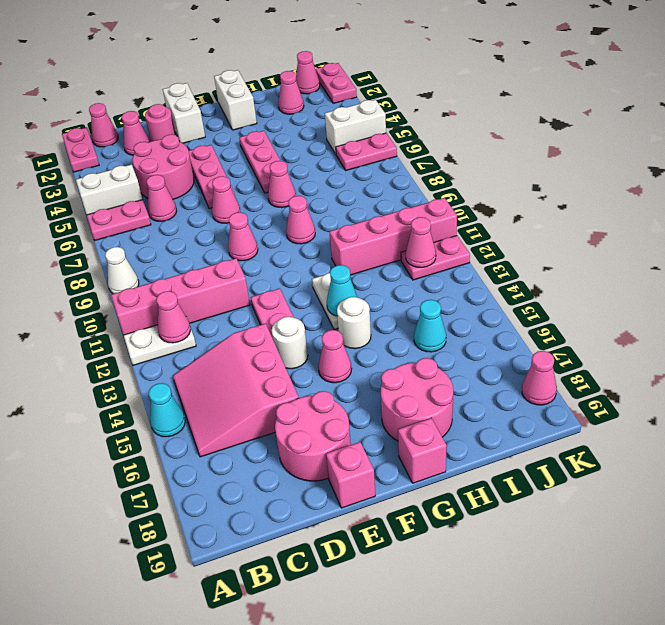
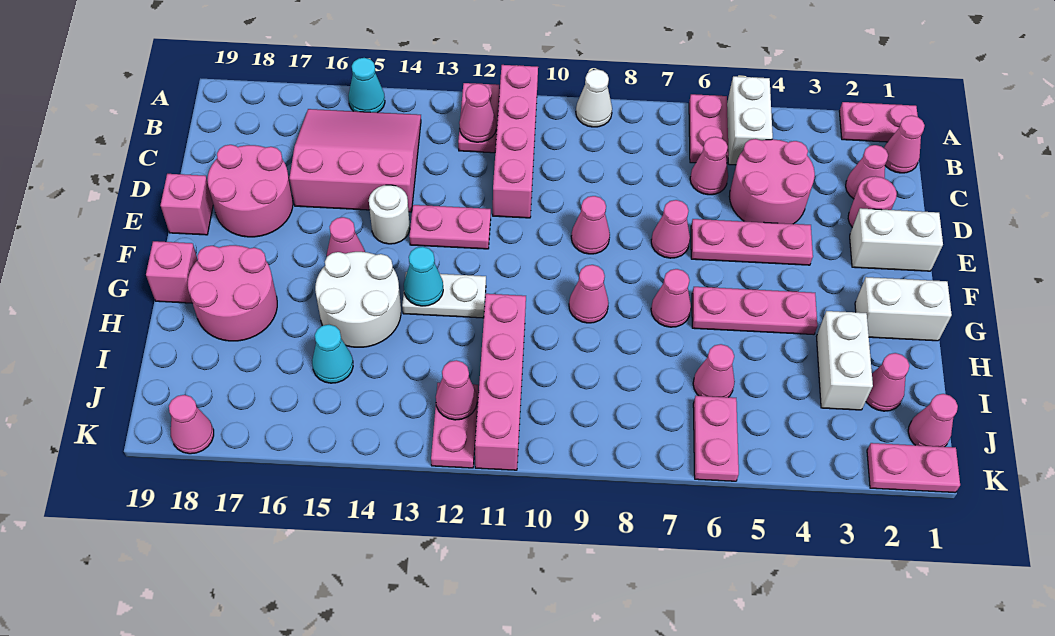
white plate A12:B12 level 1 -> pink plate A12:B12 level 1
white round brick G14 level 1 -> white round brick G14:H15 level 1
none -> pink cone I6 level 1
white brick J5:K5 level 1 -> white brick H3:I3 level 1

